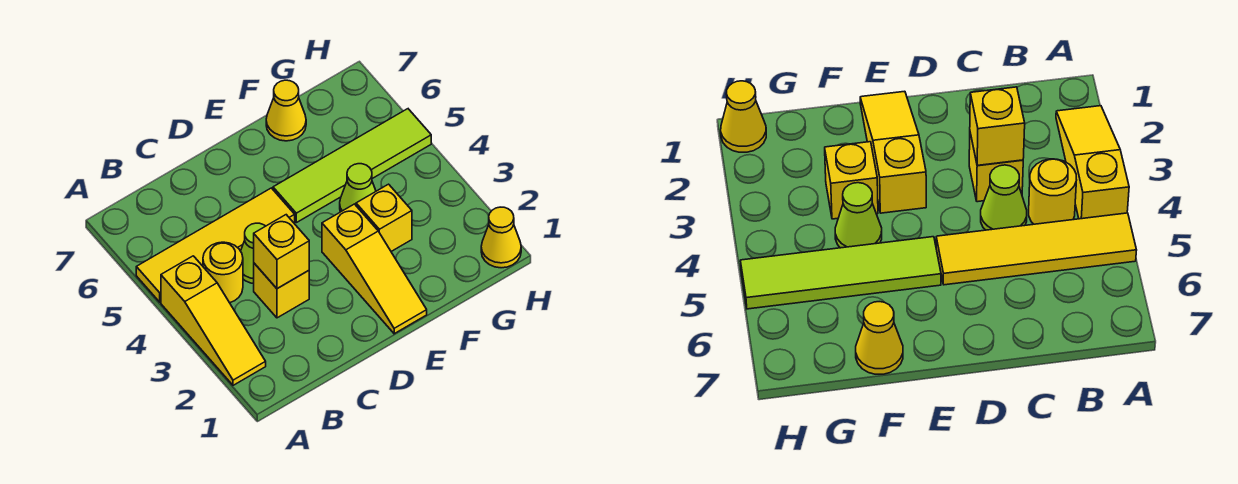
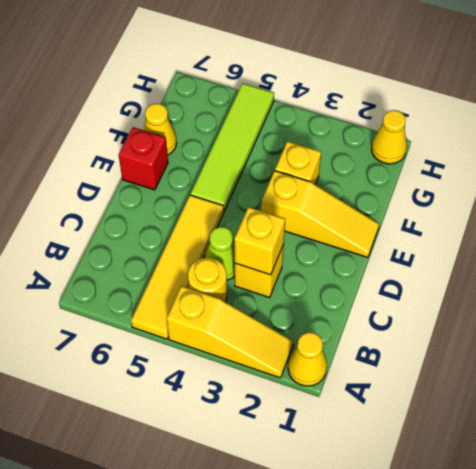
none -> yellow cone A1 level 1
none -> red brick E7 level 1
lime cone F4 level 1 -> none

